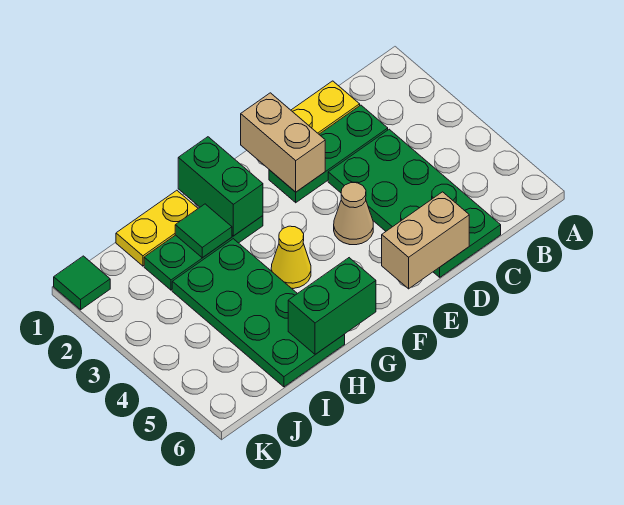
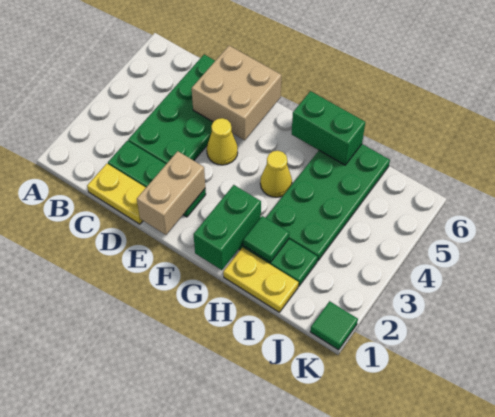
tan brick D6:E6 level 2 -> tan brick D5:E6 level 2
tan cone E4 level 1 -> yellow cone E4 level 1

